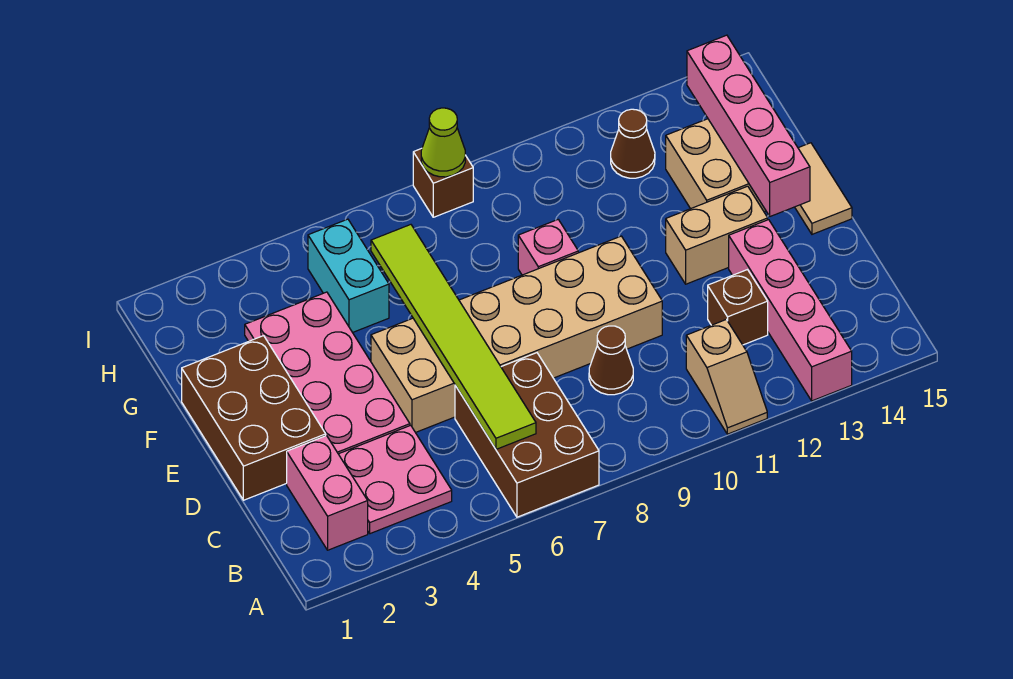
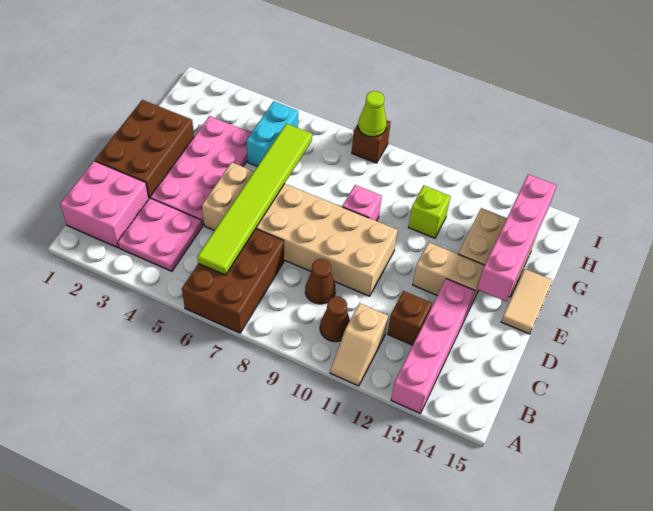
pink brick B2:C2 level 1 -> pink brick B1:C2 level 1
none -> lime brick G11 level 1
brown cone H12 level 1 -> brown cone B10 level 1

